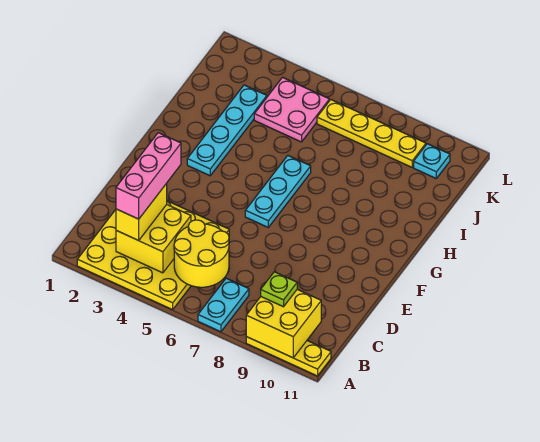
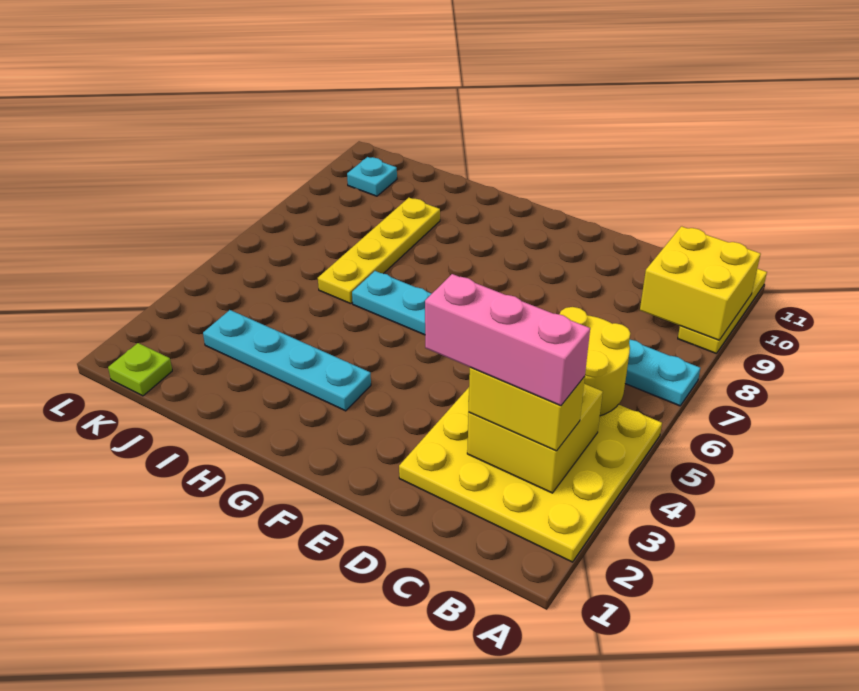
lime plate B9 level 3 -> lime plate K1 level 1
pink plate J4:K5 level 1 -> none
yellow plate K6:K9 level 1 -> yellow plate I6:I9 level 1

